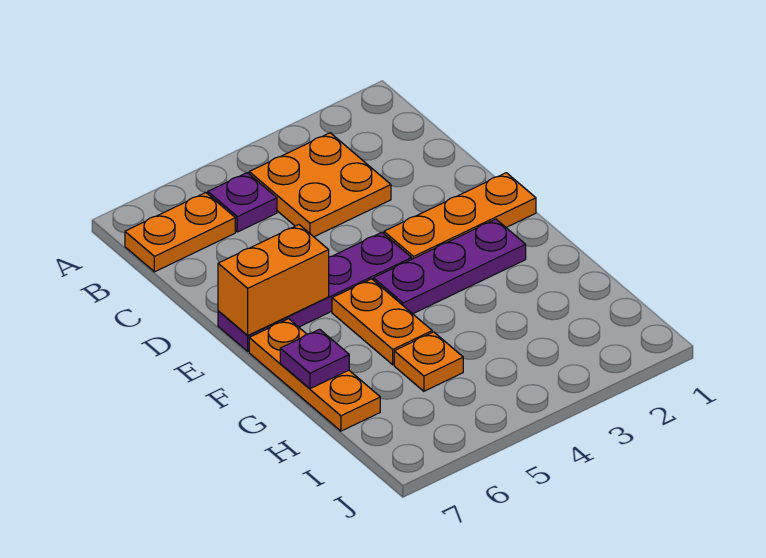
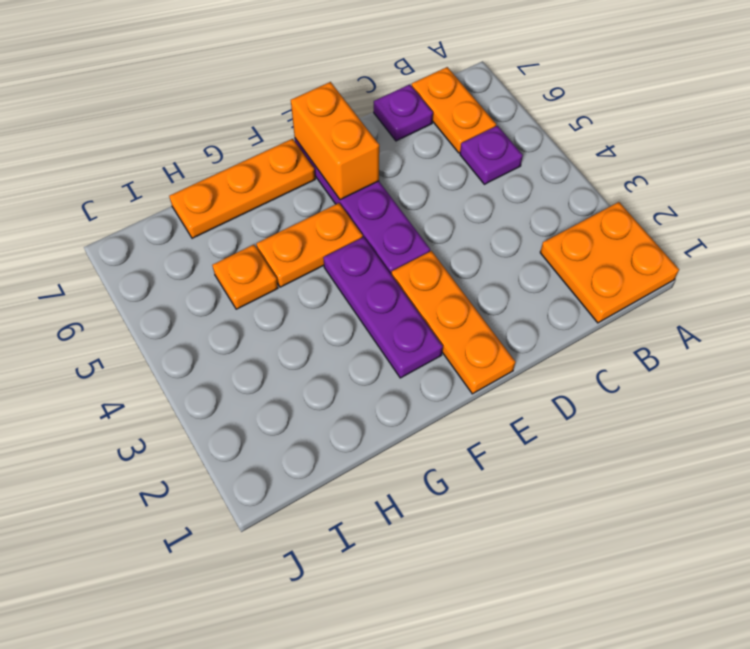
orange plate B3:C4 level 1 -> orange plate A1:B2 level 1
purple plate G7 level 2 -> purple plate C7 level 1

